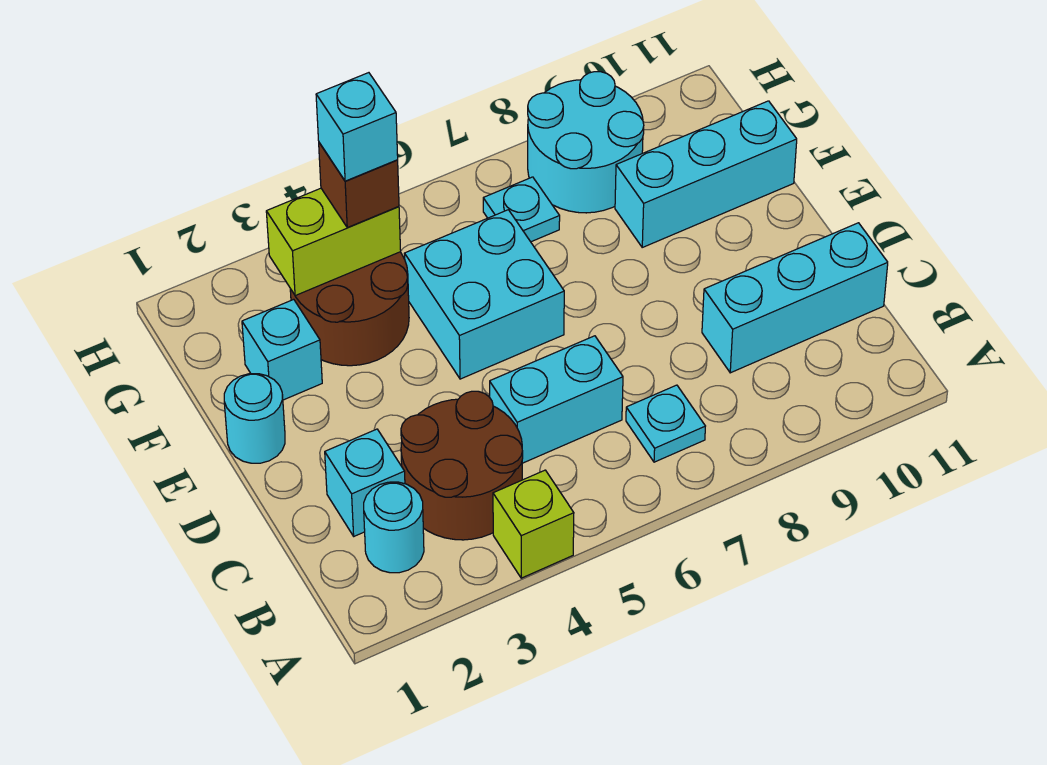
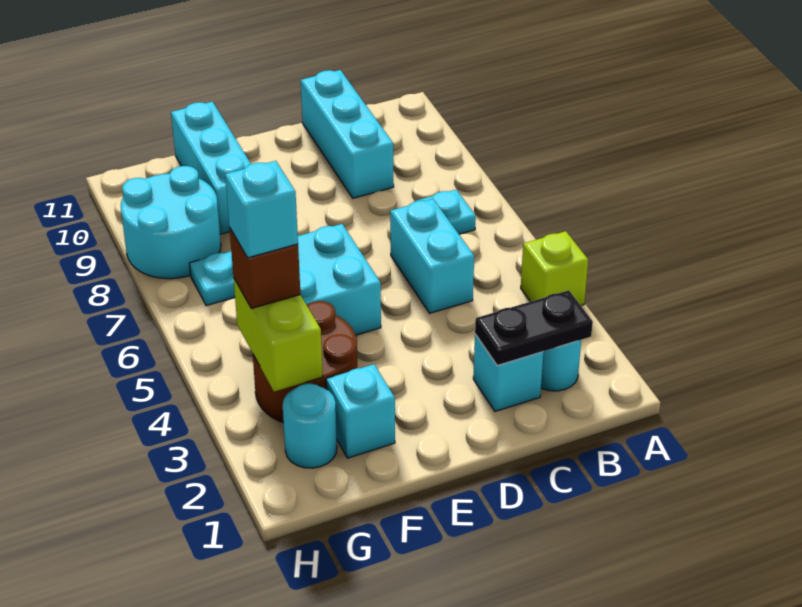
none -> black plate B2:C2 level 2
brown round brick B3:C4 level 1 -> none
cyan round brick E1 level 1 -> cyan round brick G2 level 1

